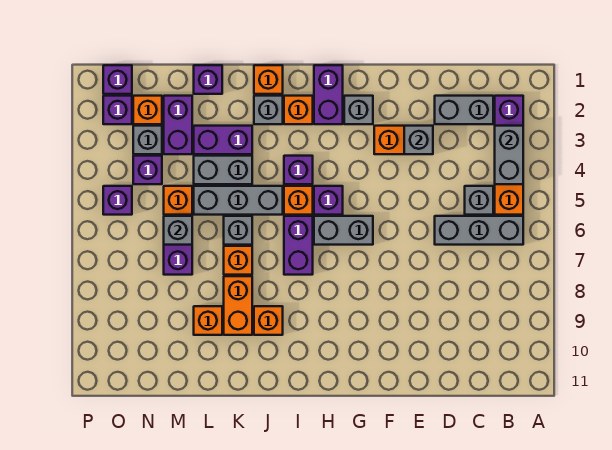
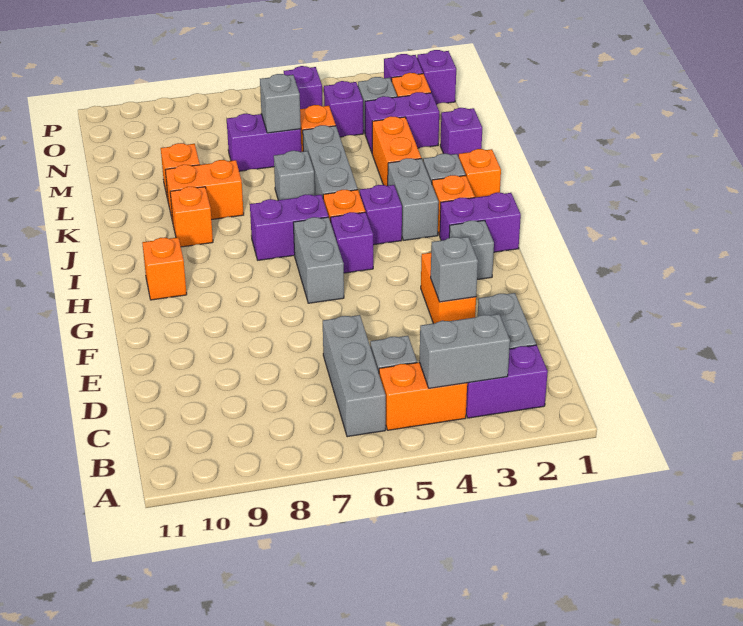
purple brick K3:L3 level 1 -> orange brick K3:L3 level 1
grey brick K4:L4 level 1 -> grey brick I3:J3 level 1
orange brick K7 level 1 -> orange brick H10 level 1

